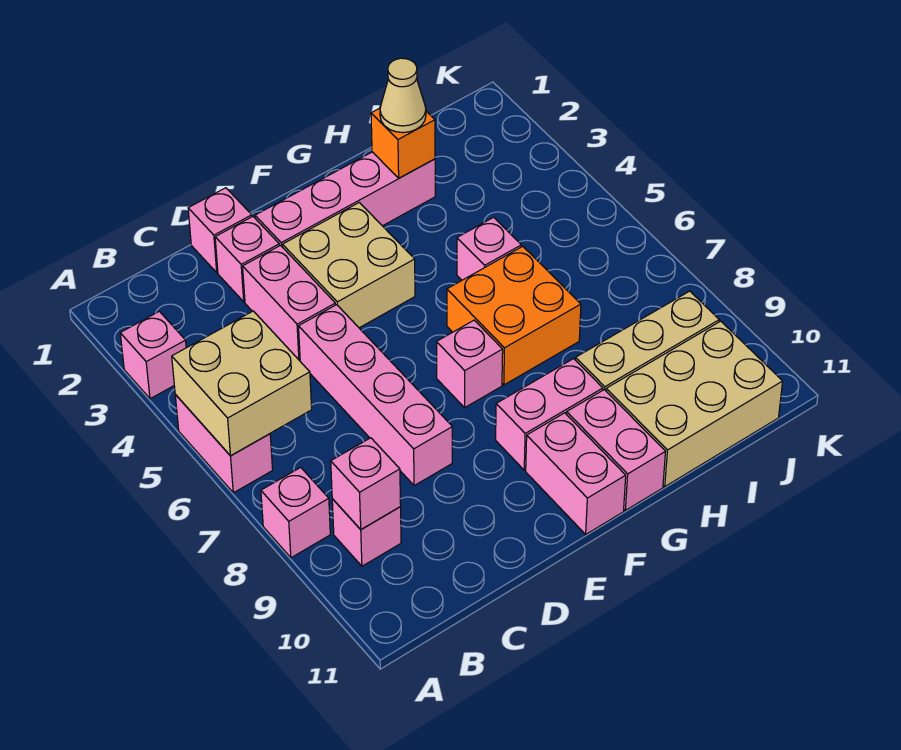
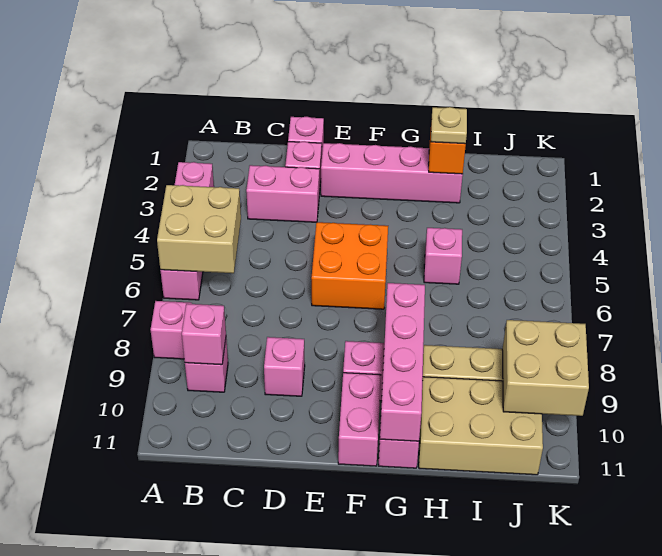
pink brick D3:D4 level 1 -> pink brick C3:D3 level 1
pink brick D5:D8 level 1 -> pink brick G8:G11 level 2
tan brick E3:F4 level 1 -> tan brick J9:K10 level 2
pink brick F7 level 1 -> pink brick D9 level 1
orange brick G6:H7 level 1 -> orange brick E5:F6 level 1
tan cone H2 level 3 -> tan plate H2 level 3

